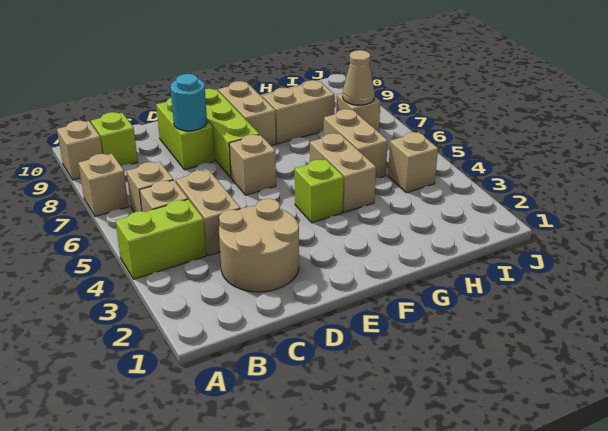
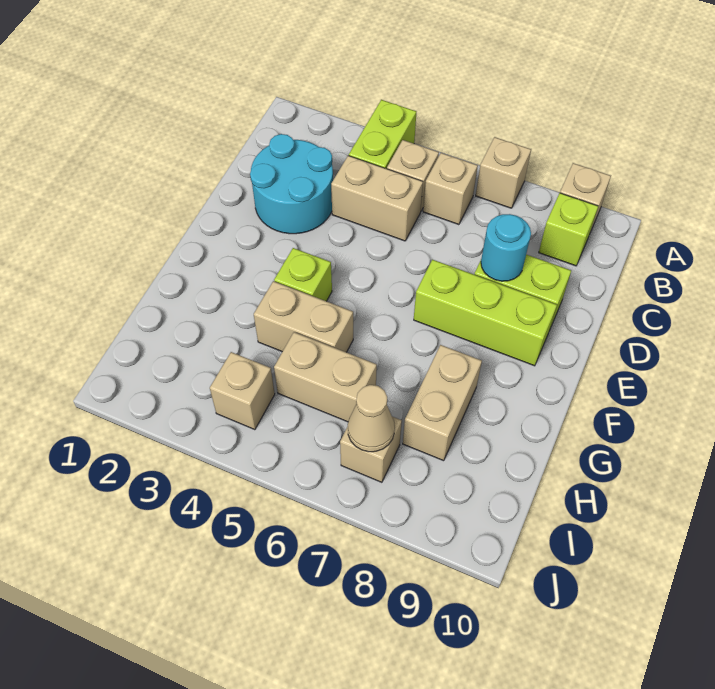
tan round brick C2:D3 level 1 -> cyan round brick C2:D3 level 1
tan brick E6 level 1 -> none
tan brick F8:F9 level 1 -> none

